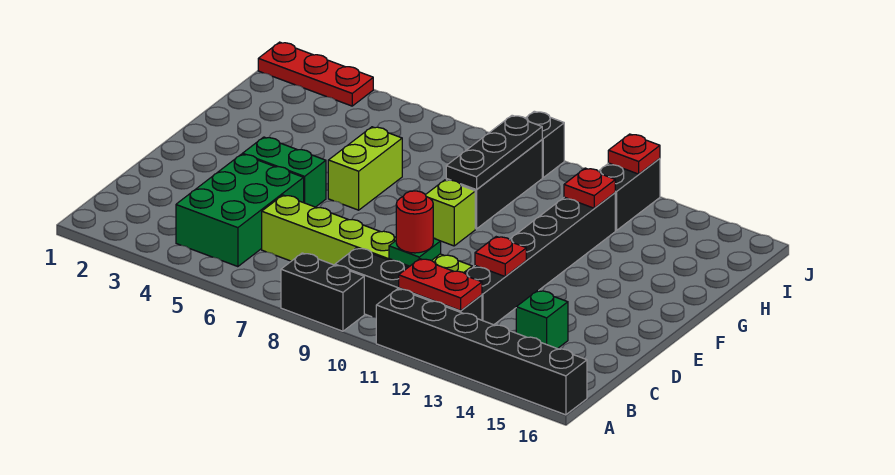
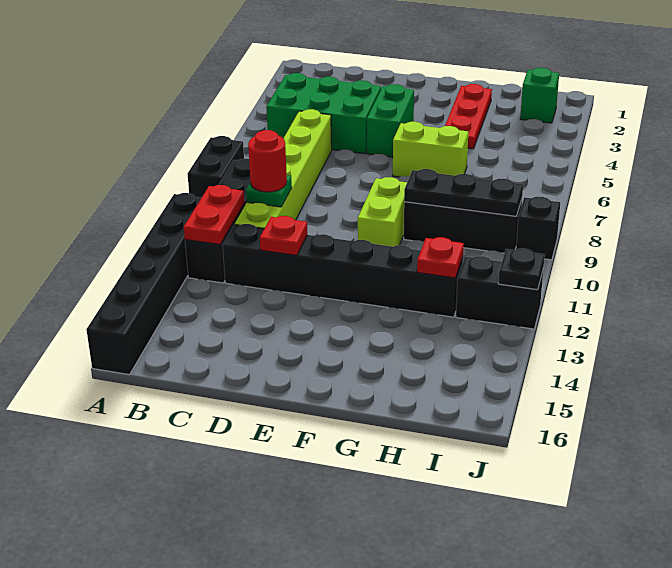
green brick C14 level 1 -> green brick I2 level 1
lime brick F9 level 1 -> lime brick F9:F10 level 1
red plate J1:J3 level 1 -> red plate G2:G4 level 1
red plate J12 level 2 -> black plate J12 level 2

